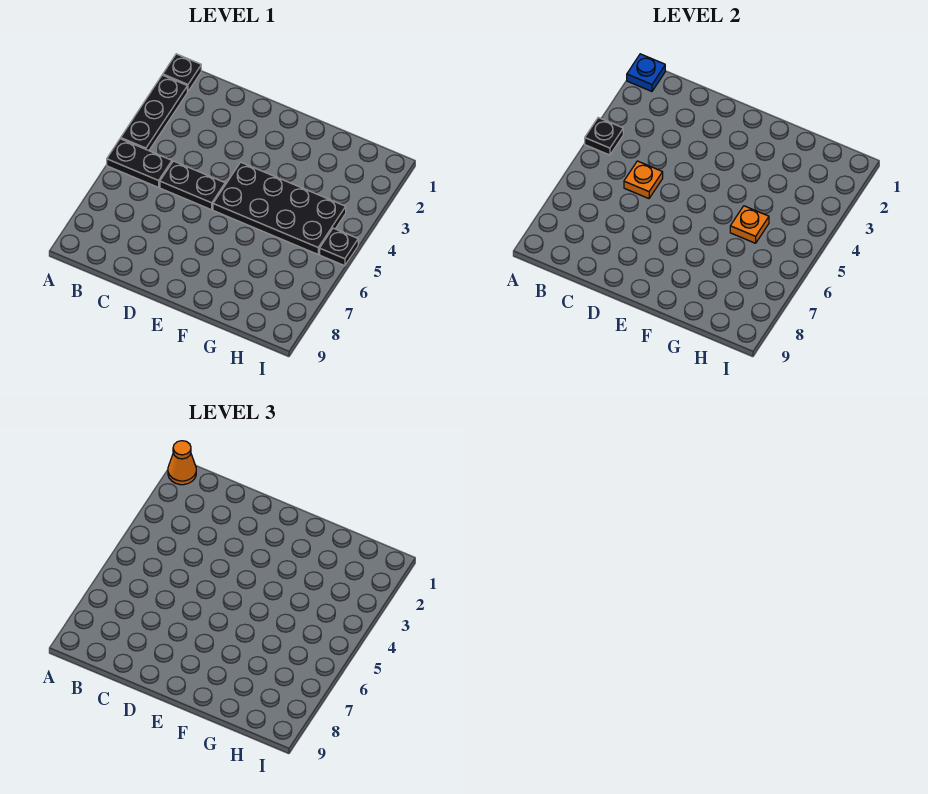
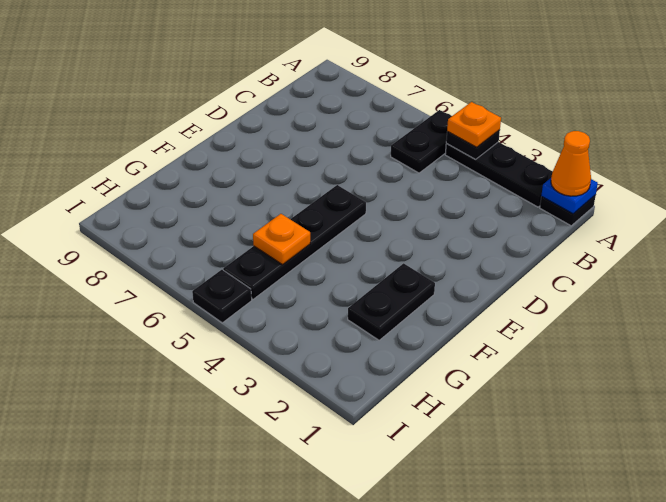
black plate C5:D5 level 1 -> black plate F2:G2 level 1
orange plate C5 level 2 -> orange plate A4 level 3
black plate E4:H5 level 1 -> black plate E5:H5 level 1

